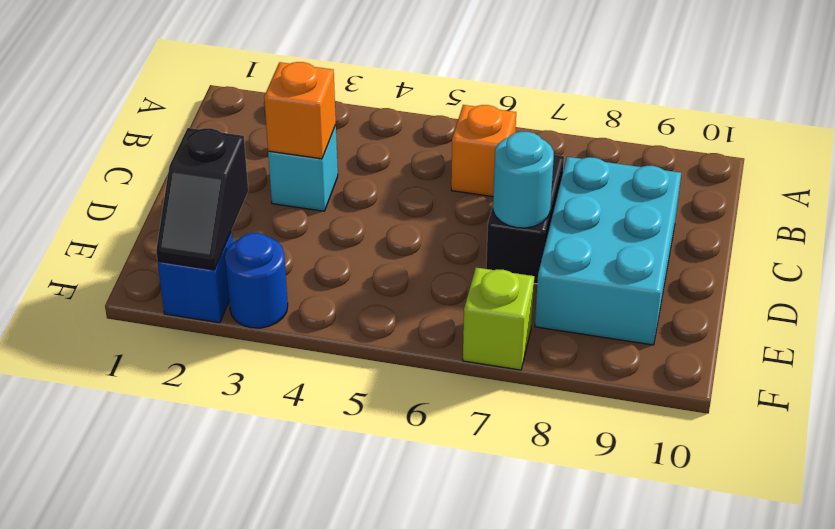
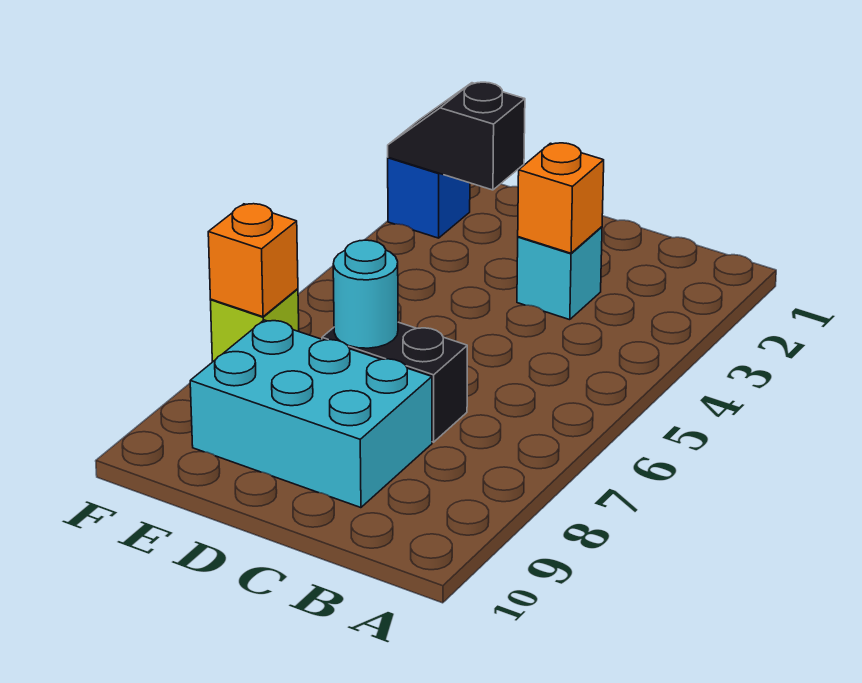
orange brick B6 level 1 -> orange brick F7 level 2
blue round brick F3 level 1 -> none

